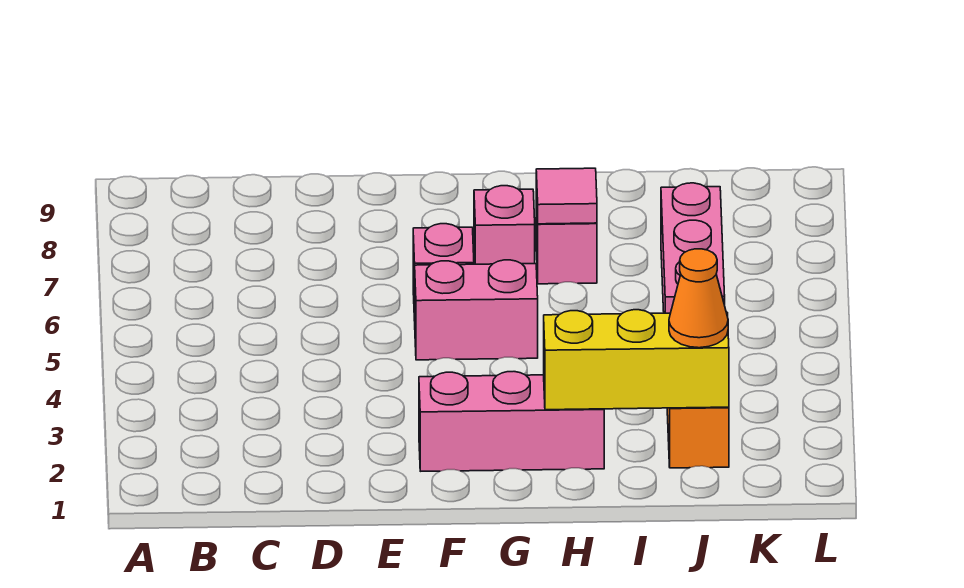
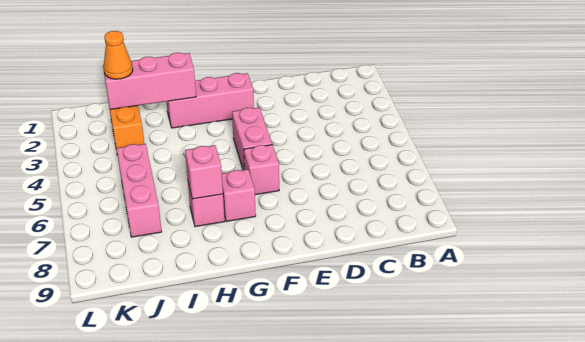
pink brick F5:G5 level 1 -> pink brick F4:F5 level 1
yellow brick H2:J2 level 2 -> pink brick H2:J2 level 2
pink tile H7 level 2 -> pink brick H7 level 2

